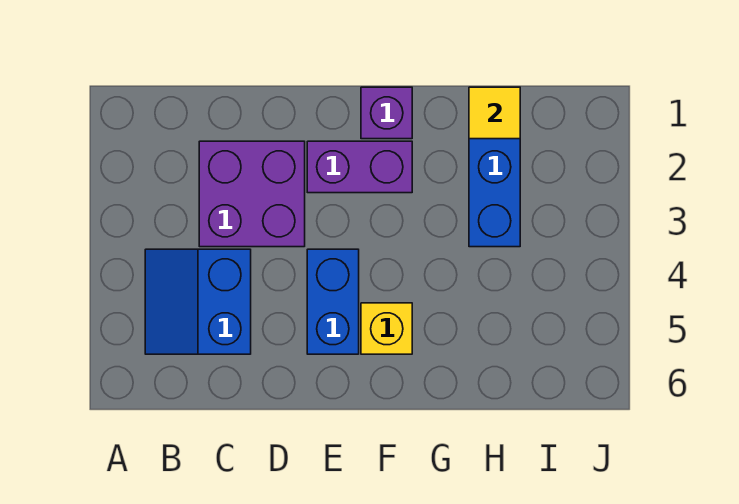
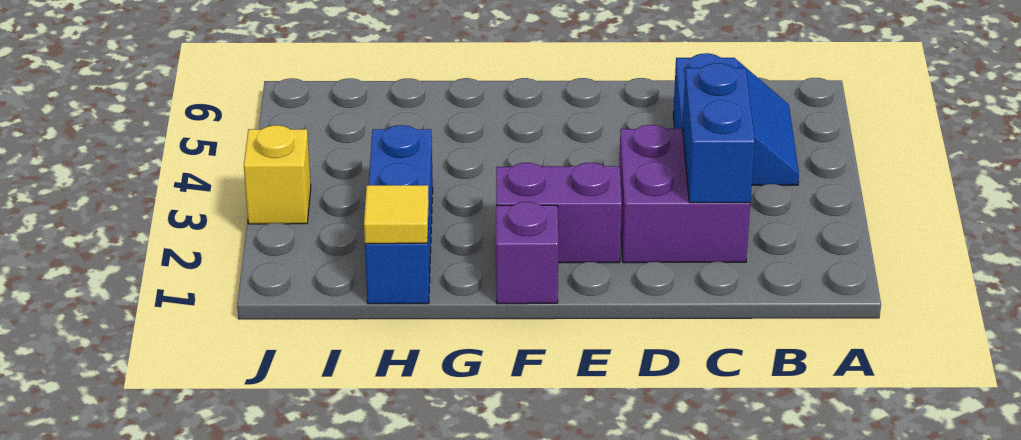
blue brick E4:E5 level 1 -> blue brick C2:C3 level 2
yellow brick F5 level 1 -> yellow brick J3 level 1

